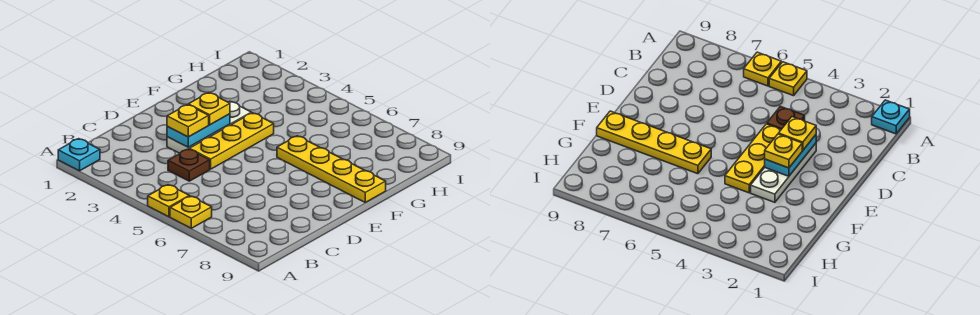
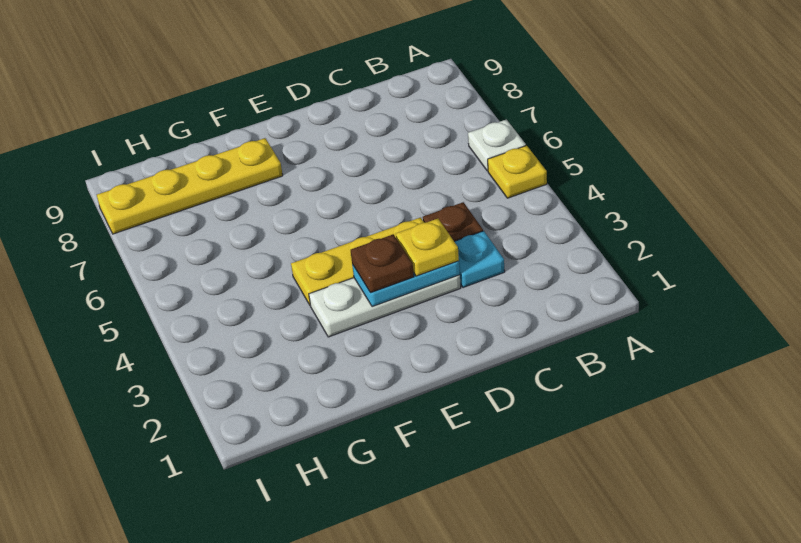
cyan plate A1 level 1 -> cyan plate C3 level 1
yellow plate A6 level 1 -> white plate A6 level 1
yellow plate E3 level 3 -> brown plate E3 level 3
yellow plate F6:F9 level 1 -> yellow plate F8:I8 level 1

